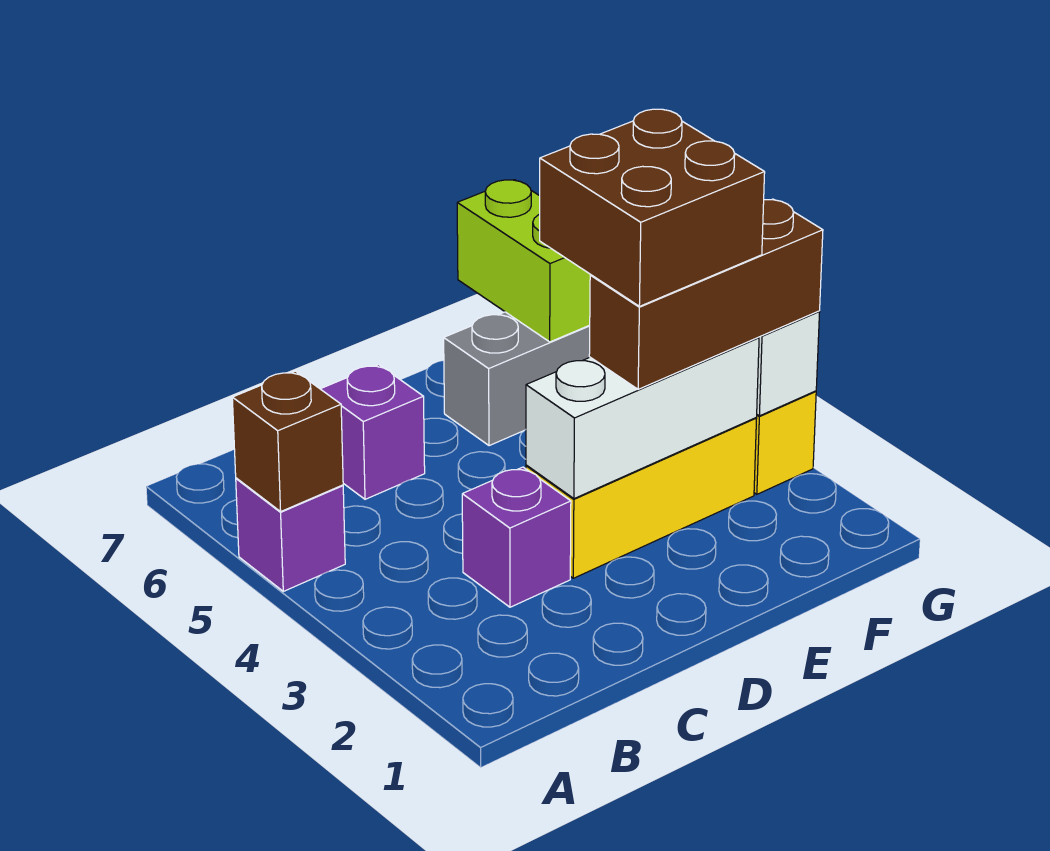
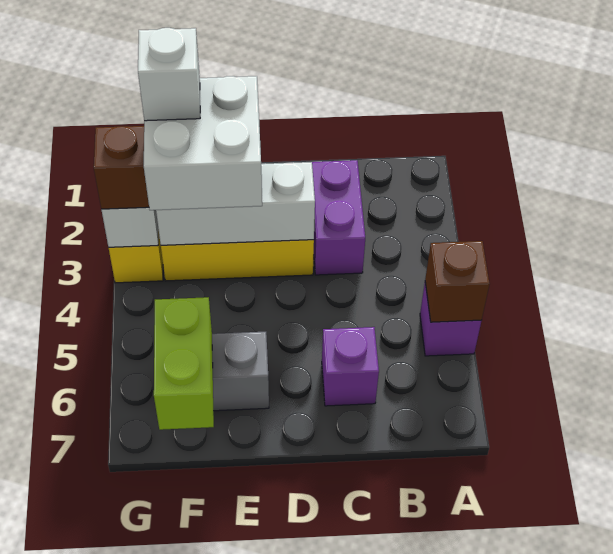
purple brick C3 level 1 -> purple brick C2:C3 level 1
brown brick E3:F4 level 4 -> white brick E3:F4 level 4
none -> white brick F3 level 5

